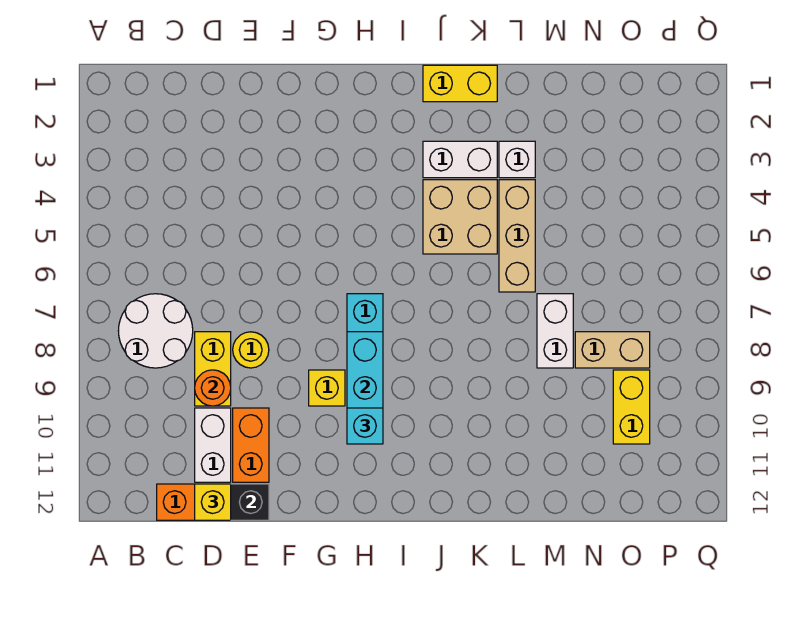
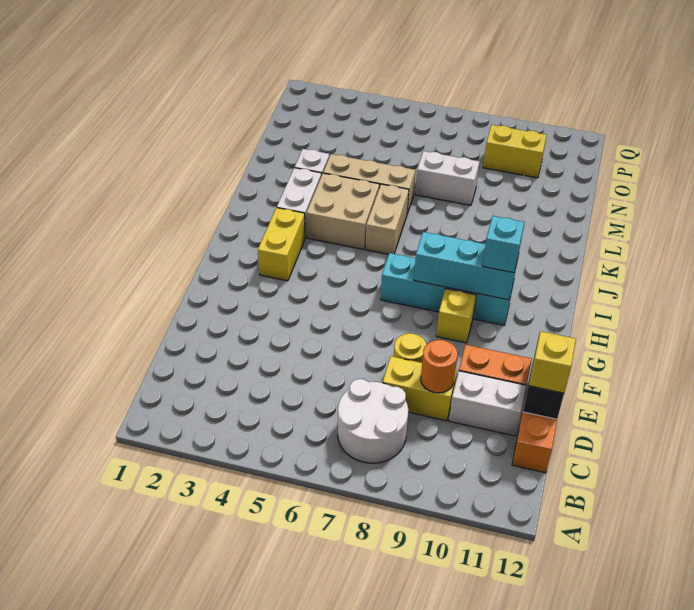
yellow brick J1:K1 level 1 -> yellow brick H3:I3 level 1
tan brick N8:O8 level 1 -> tan brick J6:K6 level 1

